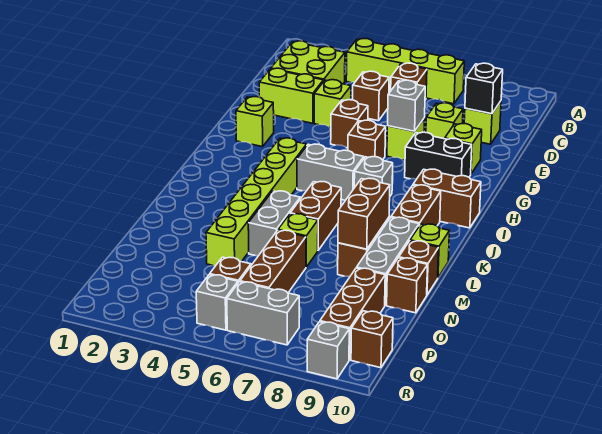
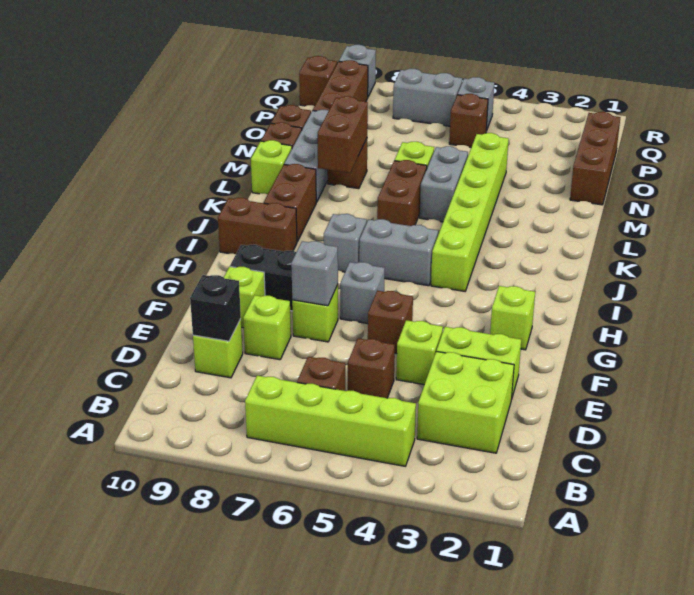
brown brick G6 level 1 -> grey brick G6 level 1
brown brick N6:P6 level 1 -> brown brick N1:P1 level 1

